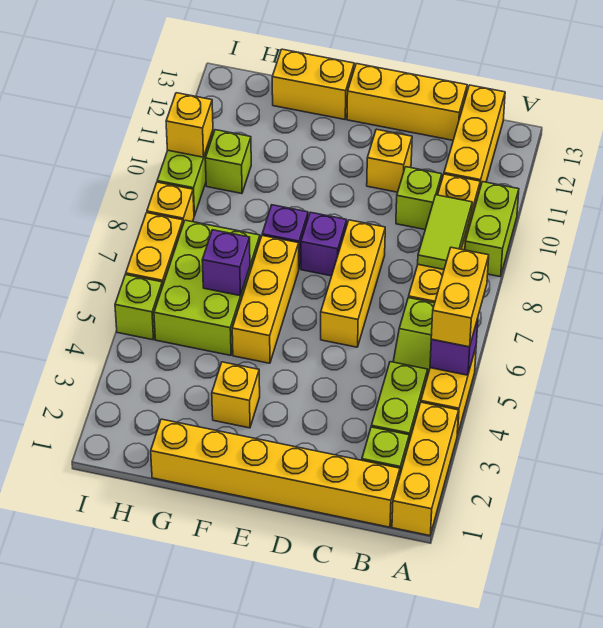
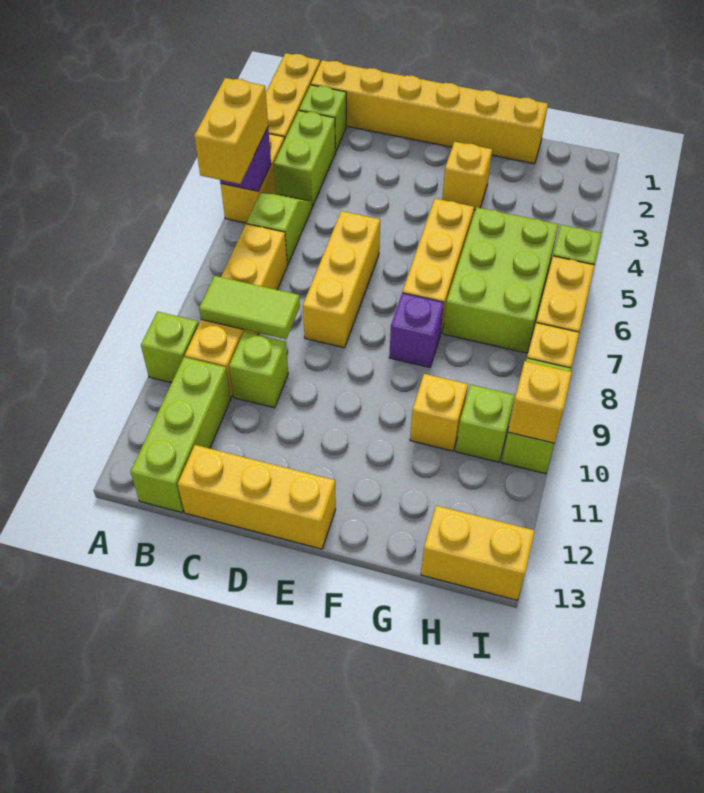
lime brick A9:A10 level 1 -> lime brick A10 level 1
lime tile B8:B9 level 2 -> lime tile B9:C9 level 2
yellow brick B11:B13 level 1 -> lime brick B11:B13 level 1
yellow brick D11 level 1 -> yellow brick G10 level 1
purple brick E8 level 1 -> none
yellow brick F13:G13 level 1 -> yellow brick H13:I13 level 1
purple brick G6 level 2 -> none

